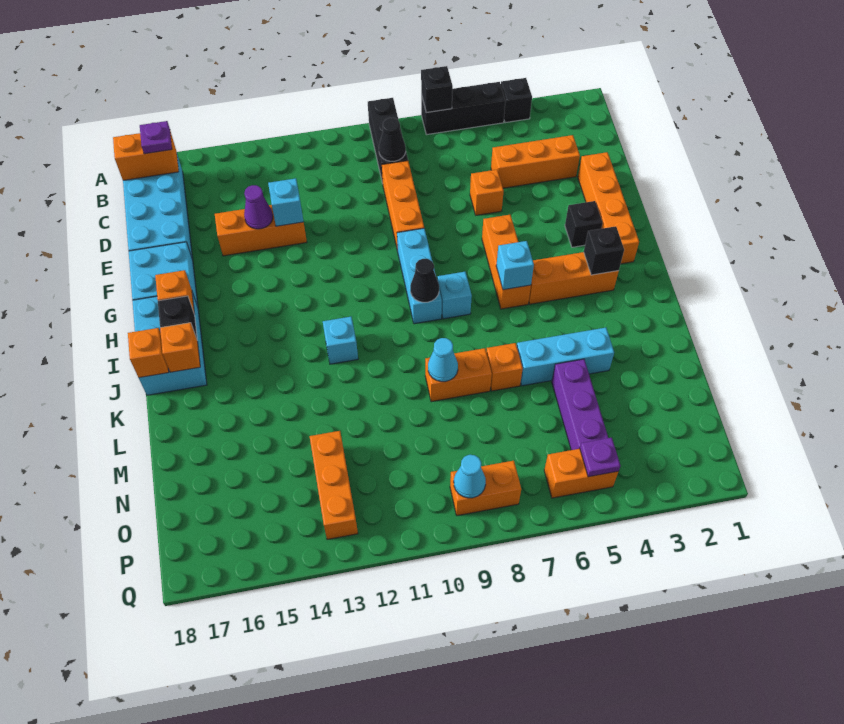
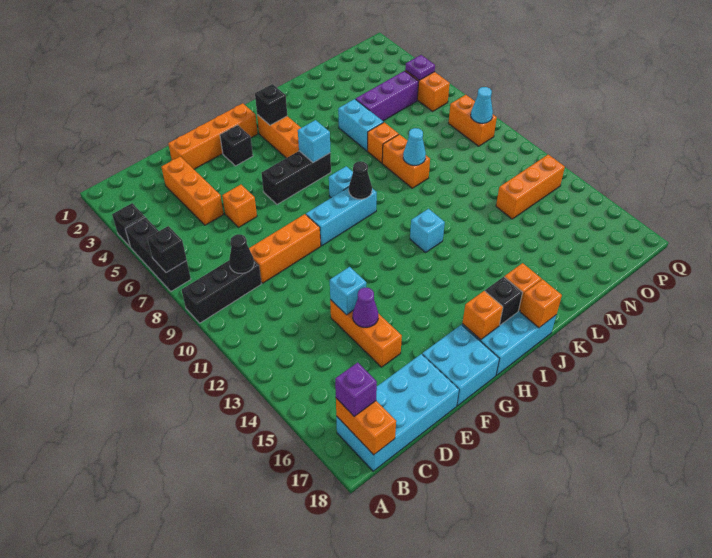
purple plate B17 level 3 -> purple brick B17 level 3
orange brick G6:I6 level 1 -> black brick G6:I6 level 1
cyan brick L4:L6 level 1 -> cyan brick L5:L6 level 1

